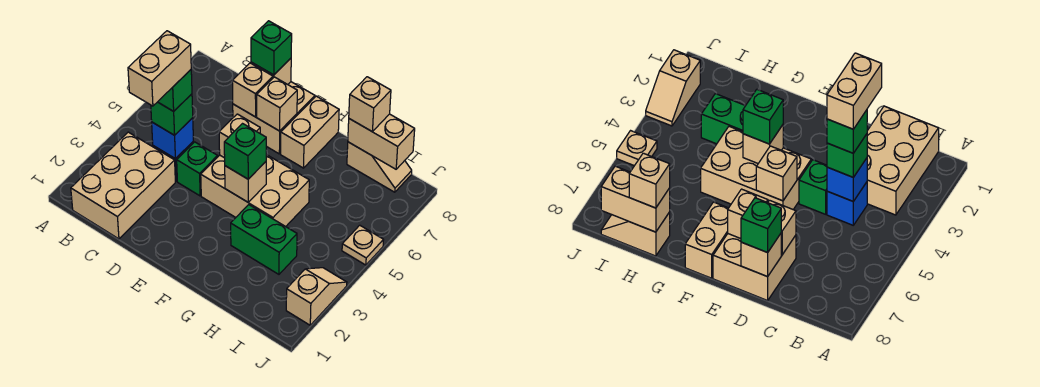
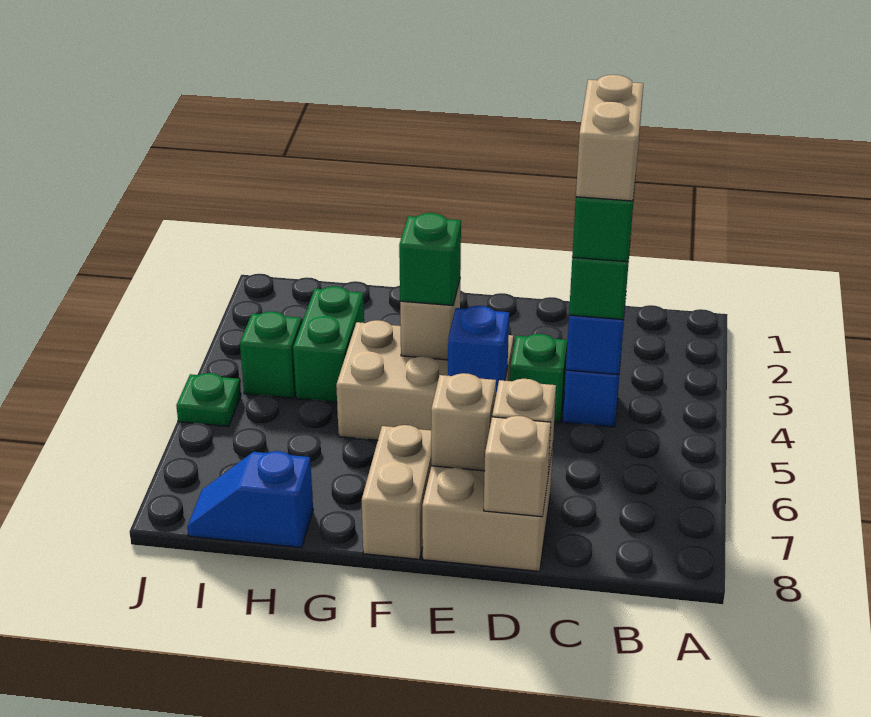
tan brick B1:C3 level 1 -> none
green brick D8 level 3 -> green brick I4 level 1
tan brick E5 level 2 -> blue brick E5 level 2
green brick G3:H3 level 1 -> green brick H3:H4 level 1
tan slope H8:I8 level 1 top H -> blue slope H8:I8 level 1 top H
tan brick H8:I8 level 2 -> none
tan brick H8 level 3 -> none
tan slope J2:J3 level 1 top 2 -> none
tan plate J5 level 1 -> green plate J5 level 1

